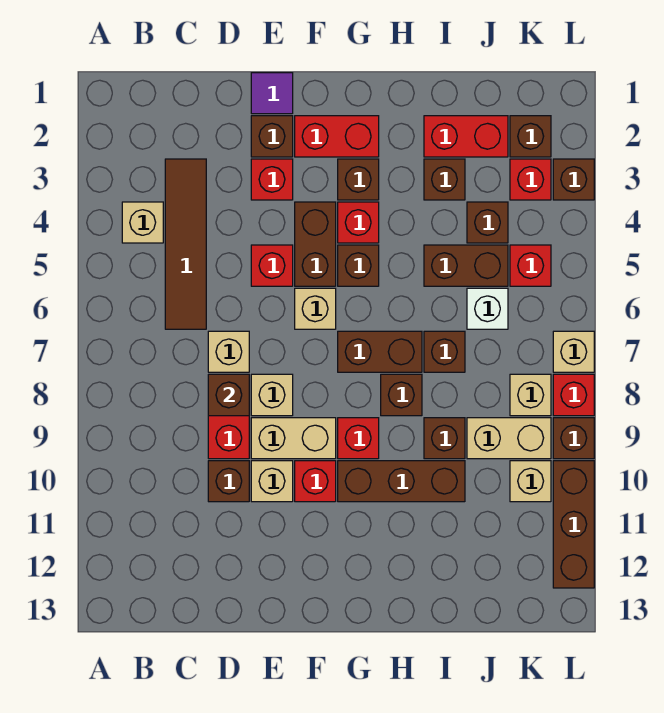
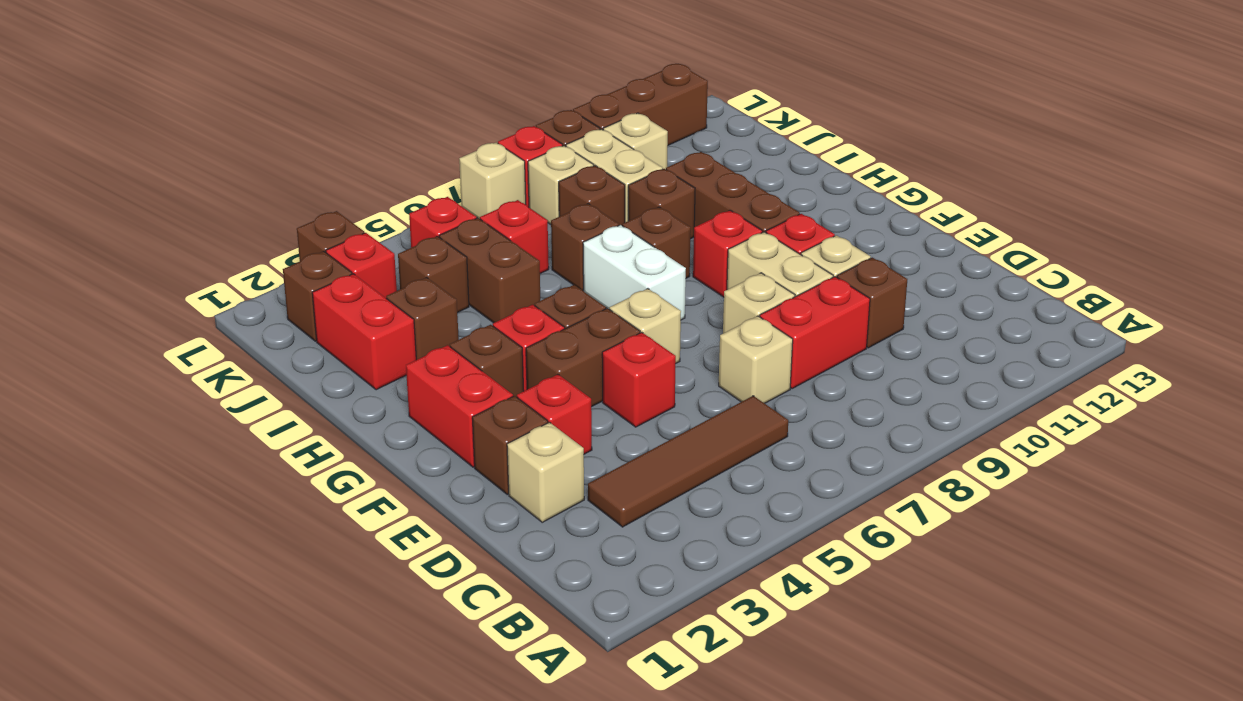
tan brick B4 level 1 -> tan brick D2 level 1
brown brick D8 level 2 -> brown brick J8 level 1
purple tile E1 level 1 -> none
brown brick G7:H7 level 1 -> white brick G7:H7 level 1
white brick J6 level 1 -> red brick J6 level 1

